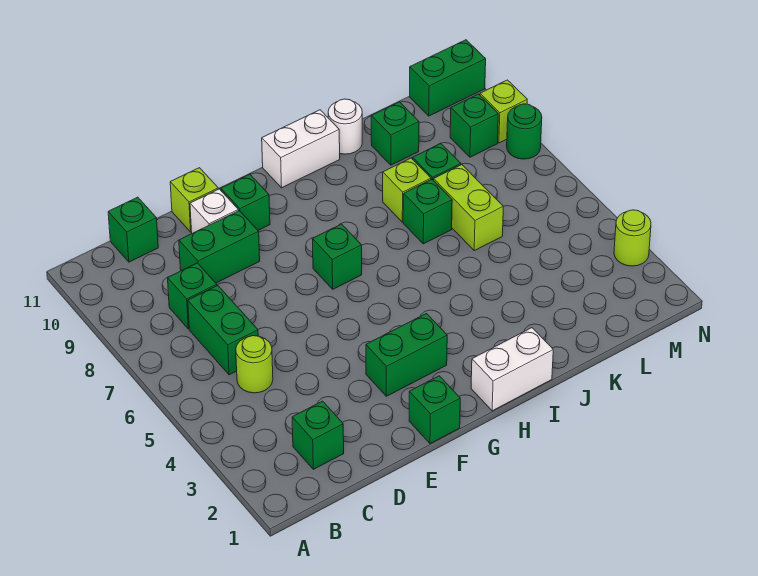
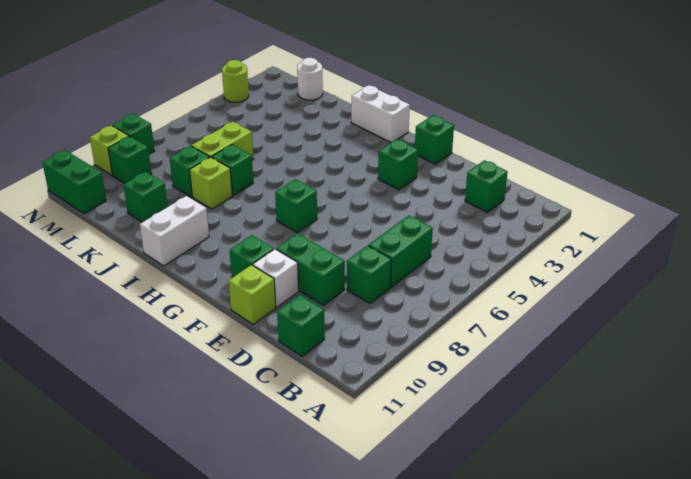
lime round brick C5 level 1 -> none
green brick F3:G3 level 1 -> green brick F3 level 1
white brick H11:I11 level 1 -> white brick I10:I11 level 1
white round brick J11 level 1 -> white round brick L1 level 1
green round brick N8 level 1 -> green brick N8 level 1

